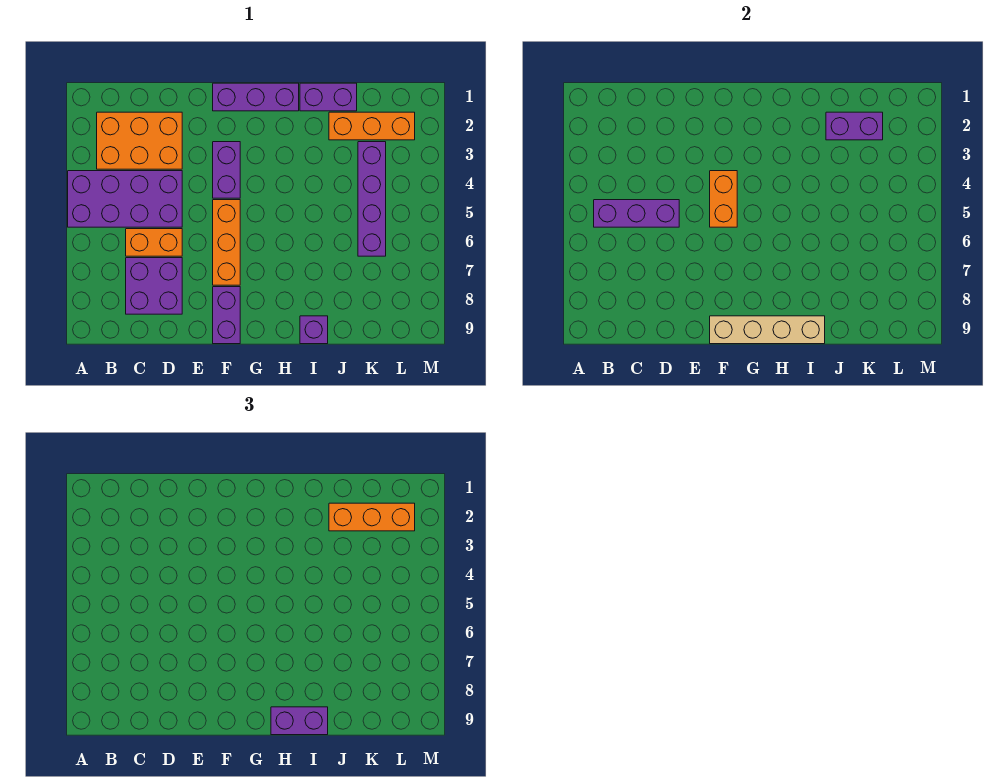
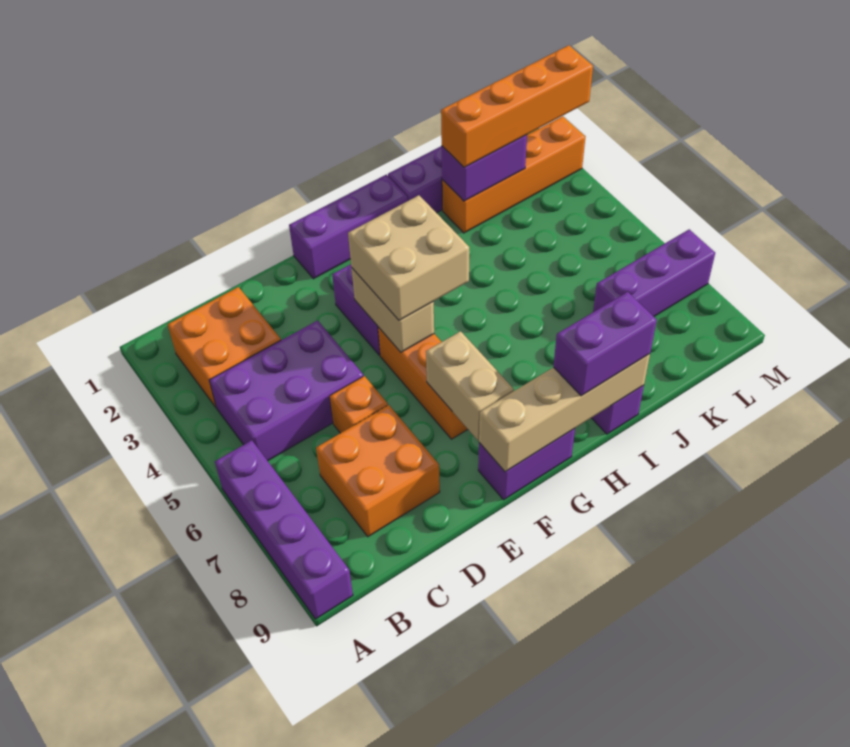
purple brick A4:D5 level 1 -> purple brick B4:D5 level 1
orange brick B2:D3 level 1 -> orange brick B2:C3 level 1
purple brick B5:D5 level 2 -> purple brick K7:M7 level 1
orange brick C6:D6 level 1 -> orange brick D6 level 1
purple brick C7:D8 level 1 -> orange brick C7:D8 level 1
orange brick F4:F5 level 2 -> tan brick F4:F5 level 2
none -> tan brick F4:G5 level 3
none -> tan brick F7:F8 level 2
purple brick F8:F9 level 1 -> purple brick F9:G9 level 1
orange brick J2:L2 level 1 -> orange brick J2:M2 level 1
orange brick J2:L2 level 3 -> orange brick J2:M2 level 3
purple brick K3:K6 level 1 -> purple brick A6:A9 level 1

